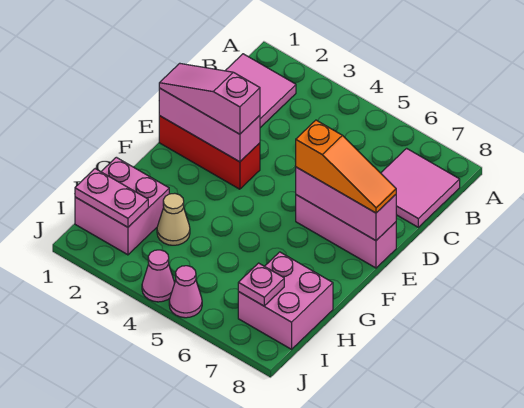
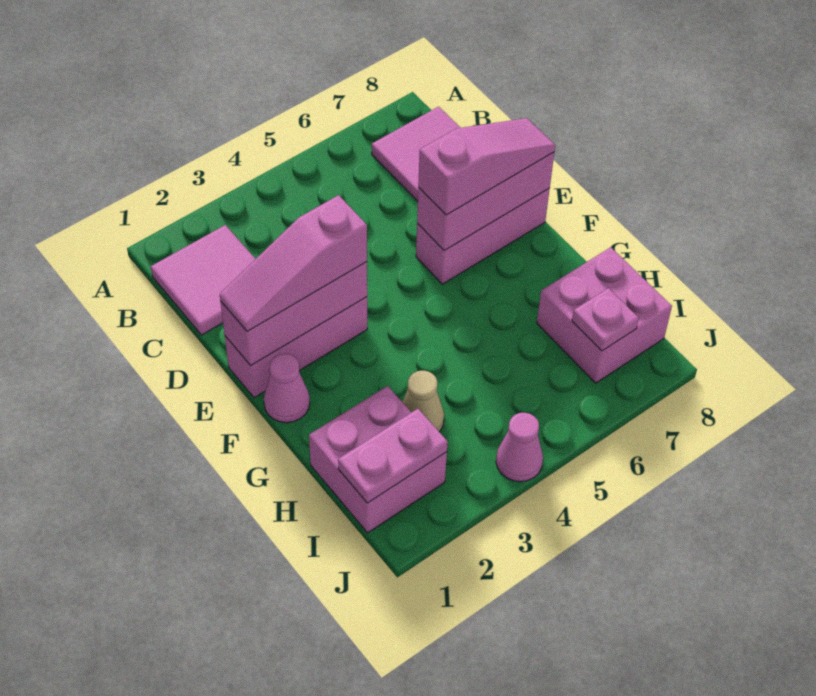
red brick E1:E3 level 1 -> pink brick E1:E3 level 1
orange slope E6:E8 level 3 top 6 -> pink slope E6:E8 level 3 top 6
pink cone J5 level 1 -> pink cone F1 level 1

